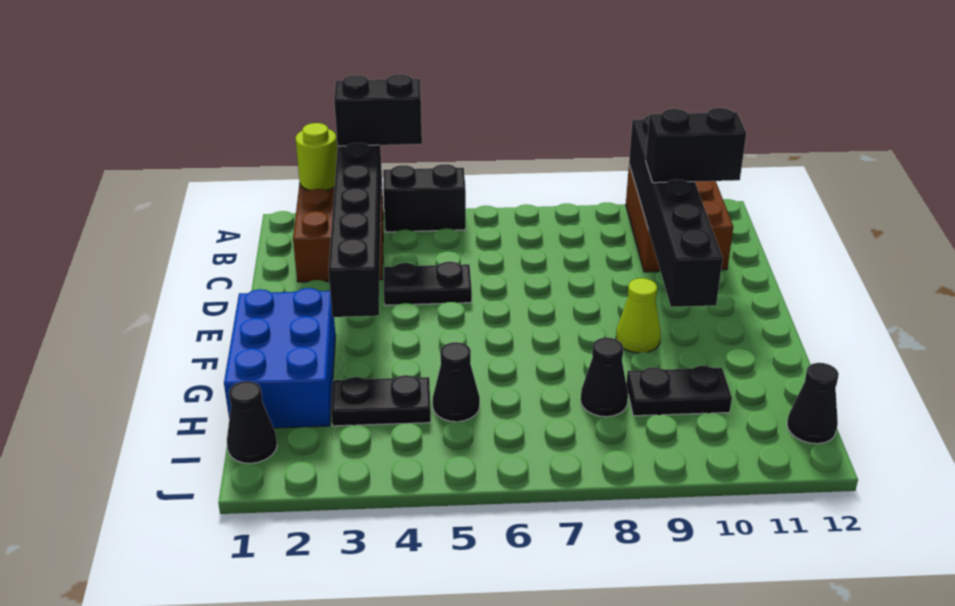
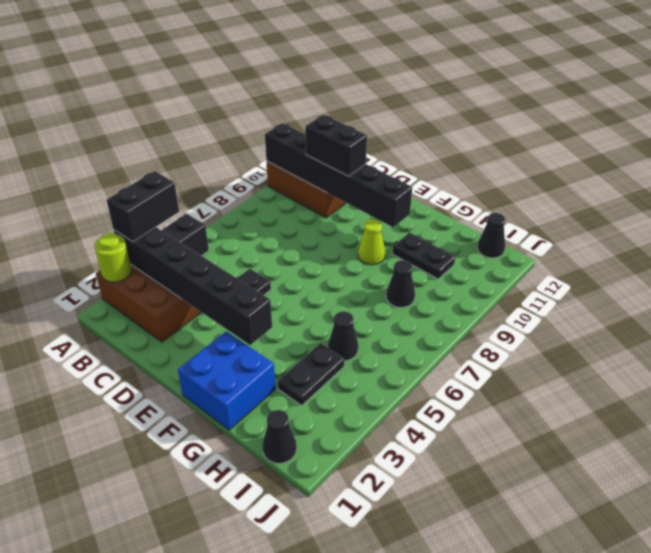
black brick C10:C11 level 3 -> black brick C10:D10 level 3
blue brick F1:H2 level 1 -> blue brick F1:G2 level 1
black plate H9:H10 level 1 -> black plate G10:H10 level 1

